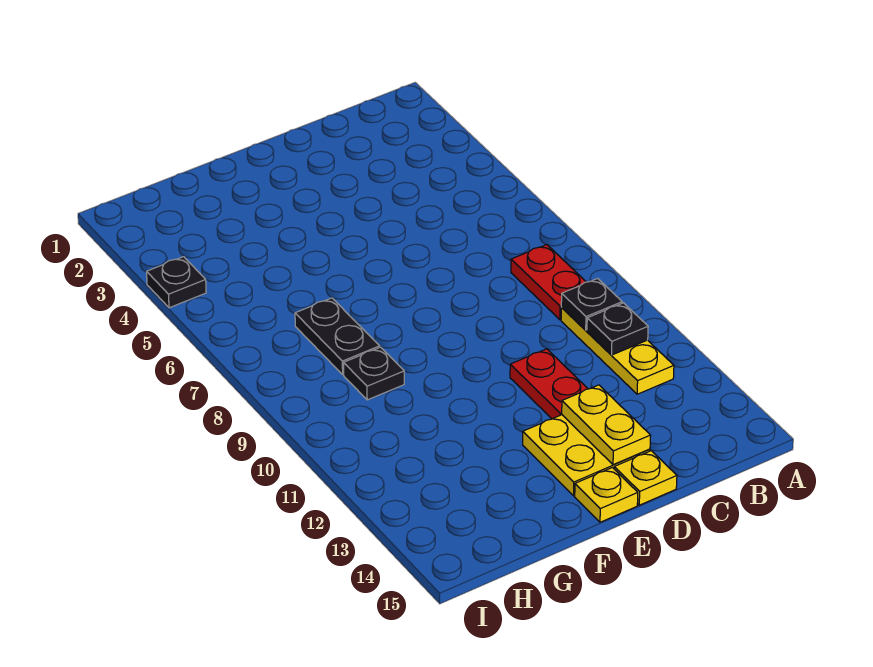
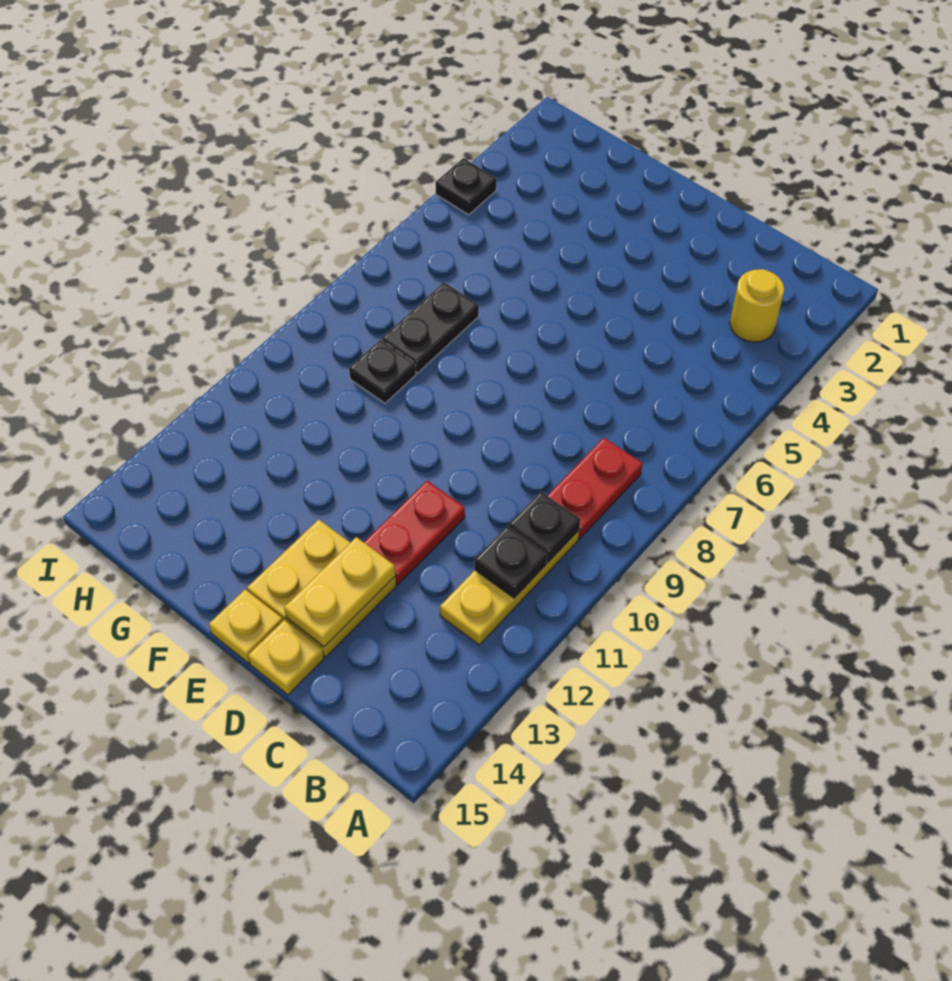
none -> yellow round brick B3 level 1

